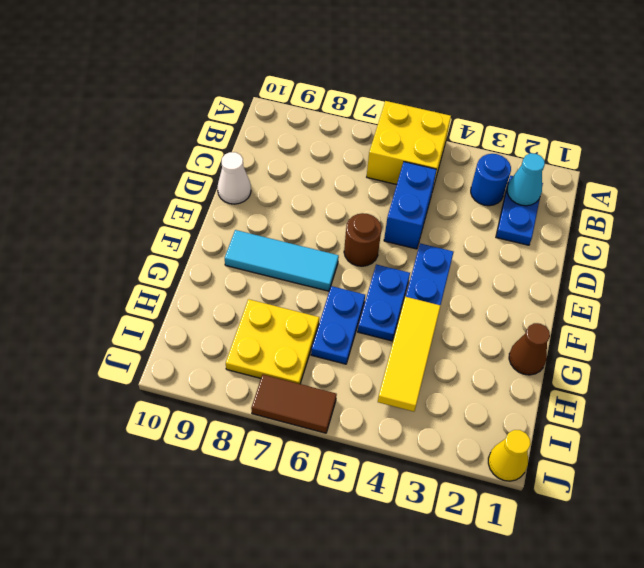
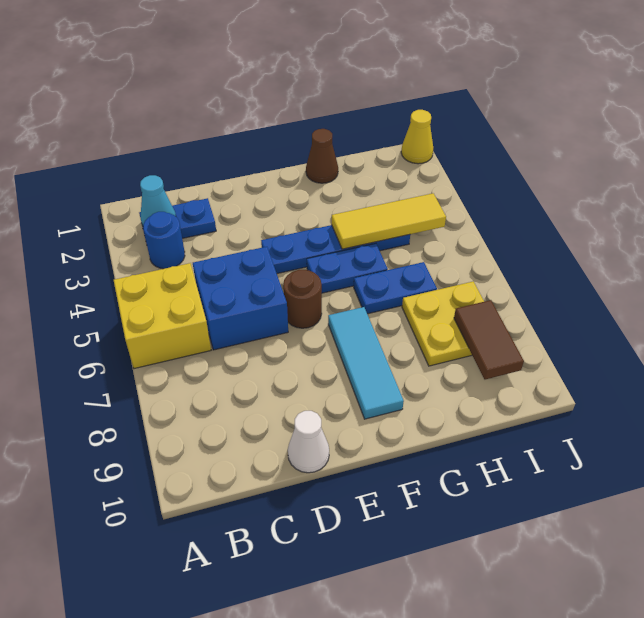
blue brick C5:D5 level 1 -> blue brick C5:D6 level 1
brown tile J6:J7 level 1 -> brown tile I8:I9 level 2

